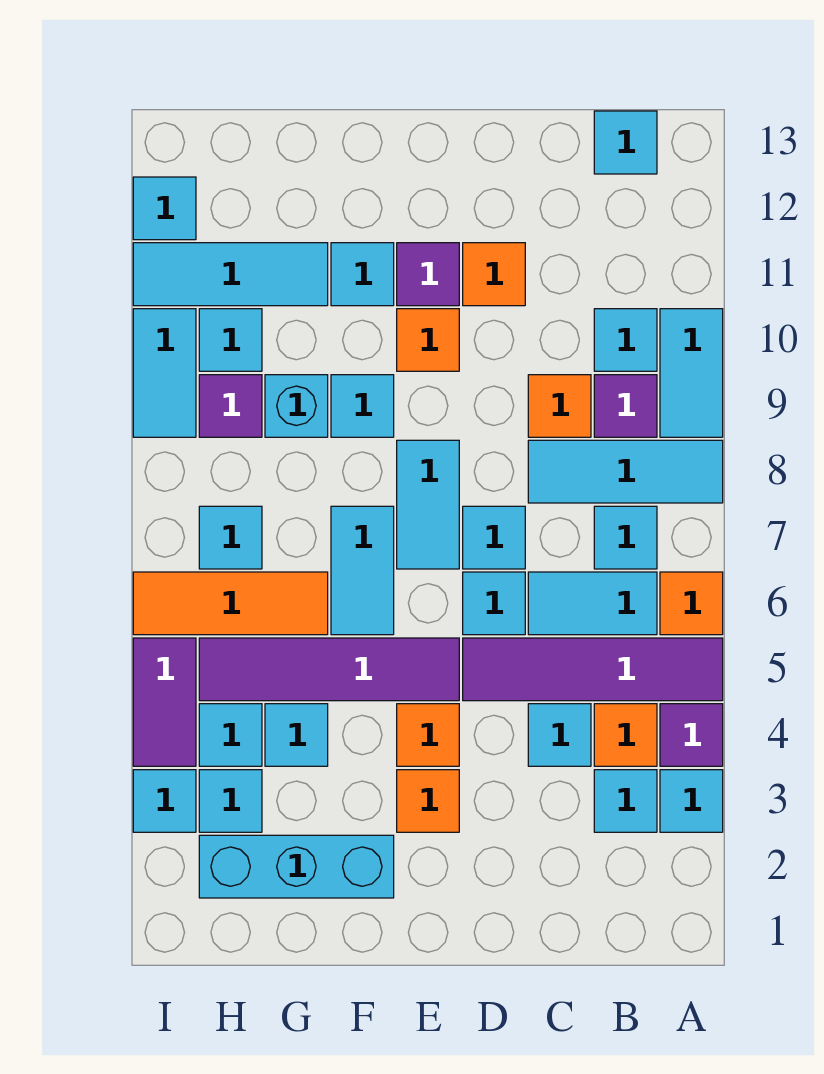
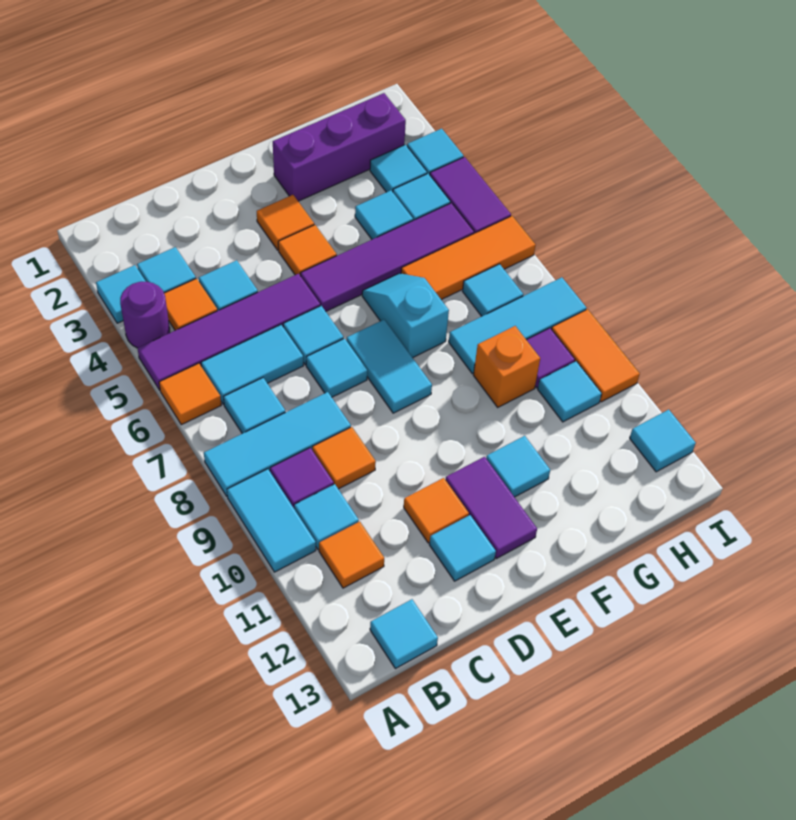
purple tile A4 level 1 -> purple round brick A4 level 1
orange tile E10 level 1 -> orange tile B11 level 1
purple tile E11 level 1 -> purple tile E11:E12 level 1
cyan brick F2:H2 level 1 -> purple brick F2:H2 level 1
cyan tile F6:F7 level 1 -> cyan slope F6:F7 level 1 top 7
cyan tile F9 level 1 -> cyan tile D12 level 1
cyan brick G9 level 1 -> orange brick G9 level 1
cyan tile G11:I11 level 1 -> cyan tile G8:I8 level 1
cyan tile I9:I10 level 1 -> orange tile I9:I10 level 1

